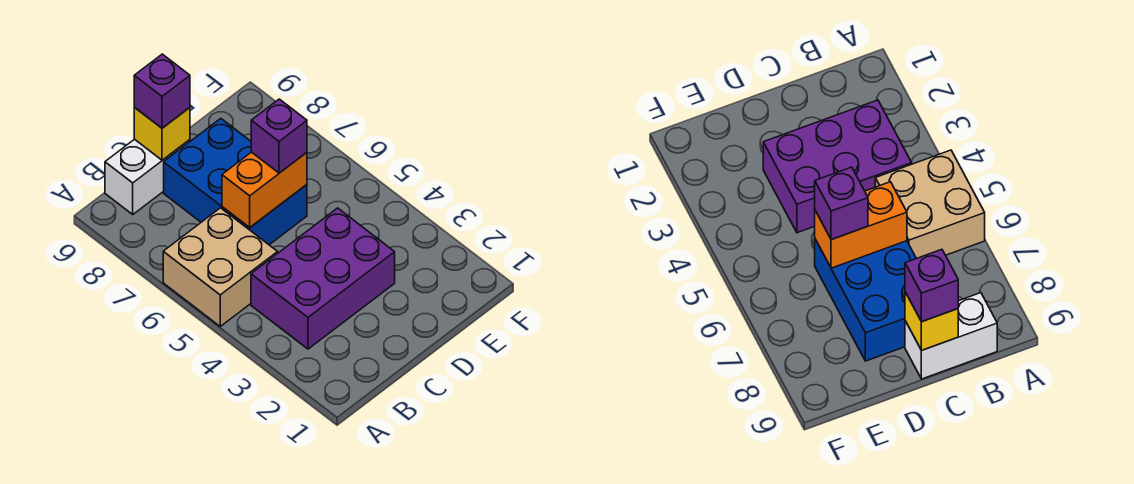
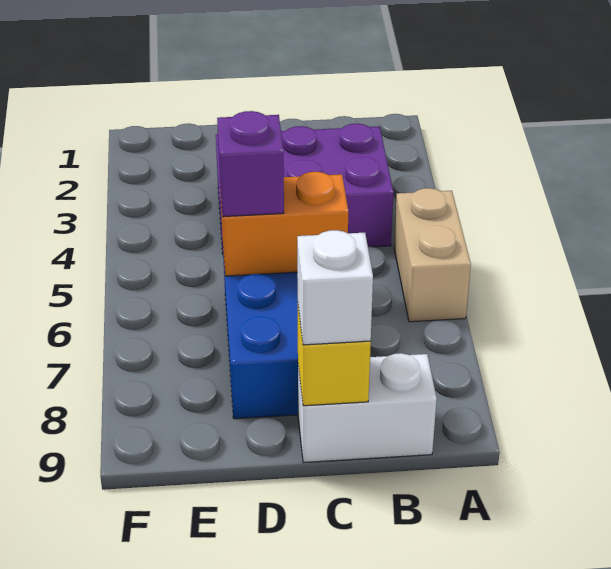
tan brick A5:B6 level 1 -> tan brick A5:A6 level 1
purple brick C9 level 3 -> white brick C9 level 3

